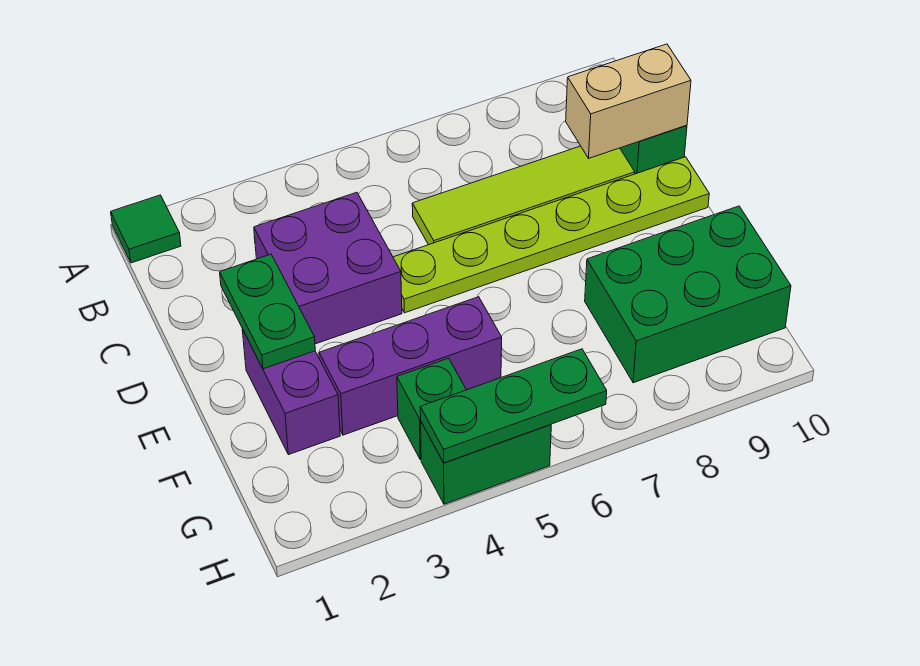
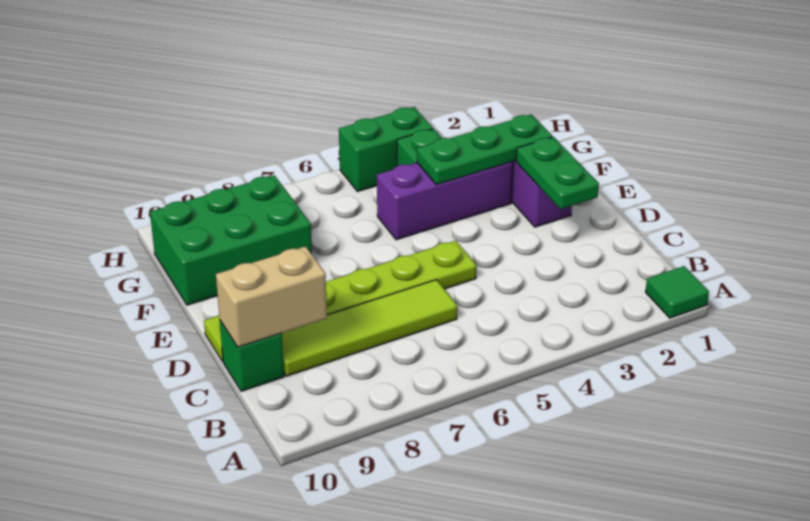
purple brick C3:D4 level 1 -> none
green plate H4:H6 level 2 -> green plate F2:F4 level 2

